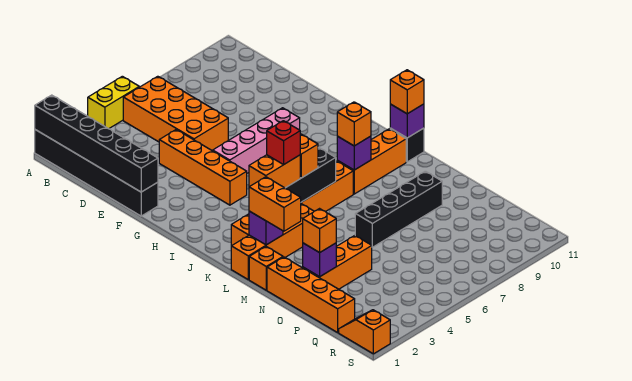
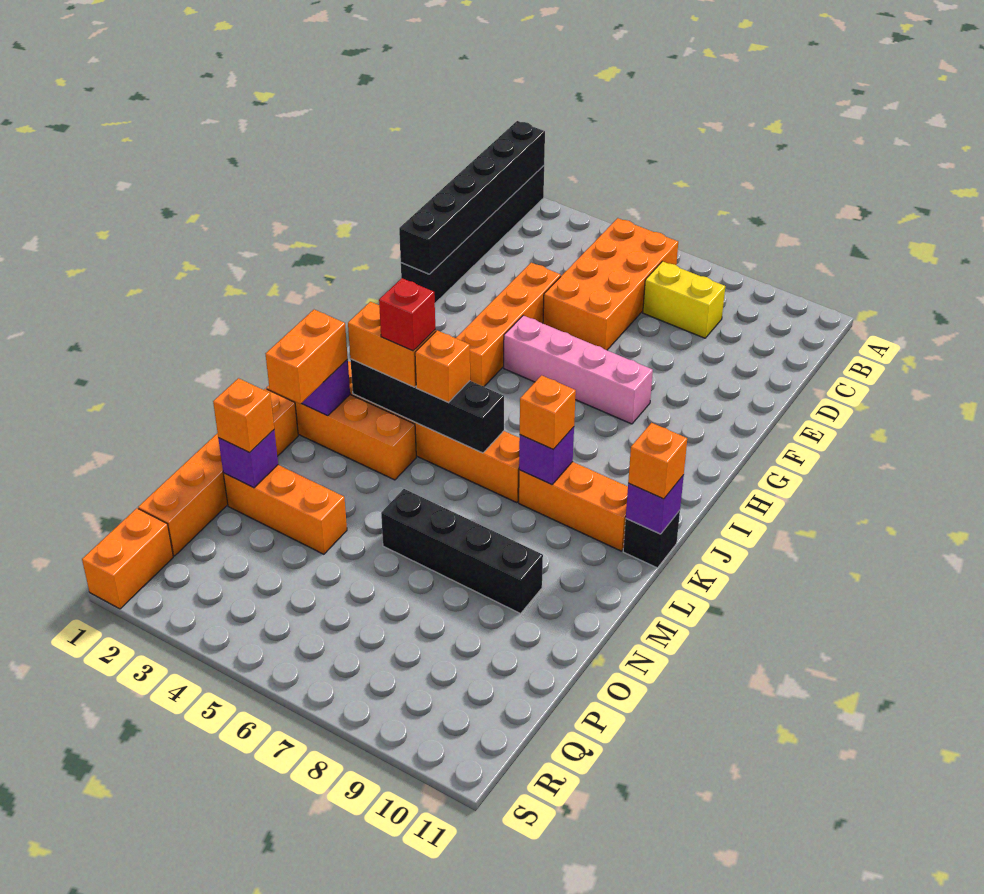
yellow brick A4:A5 level 1 -> yellow brick C7:C8 level 1
orange slope R1:S1 level 1 top S -> orange brick R1:S1 level 1

